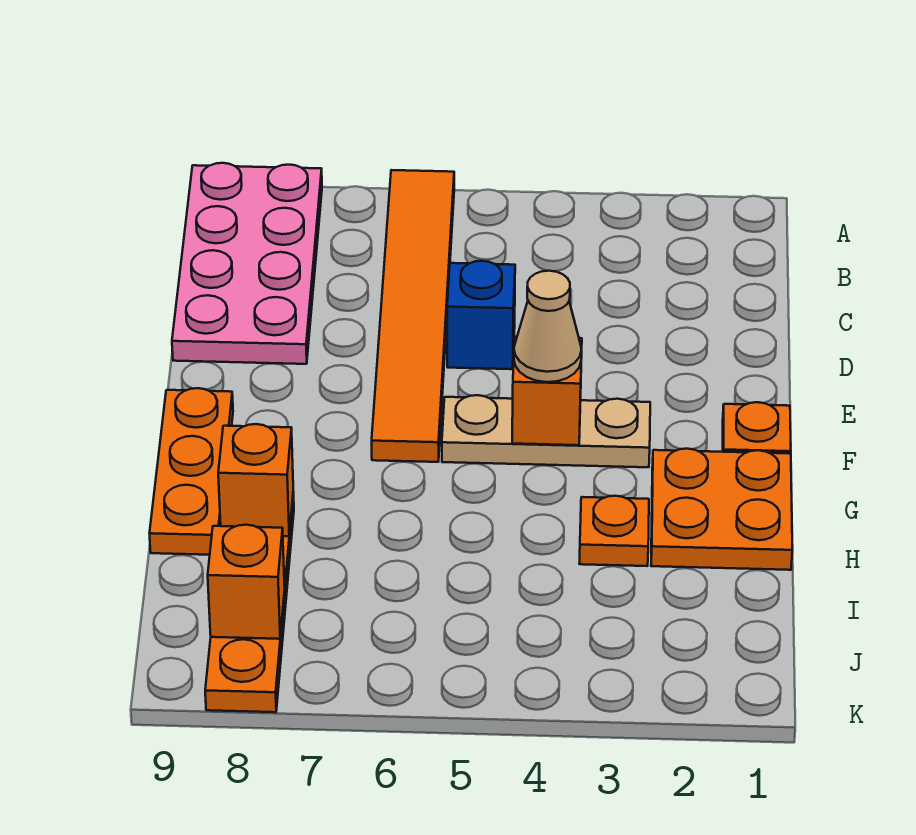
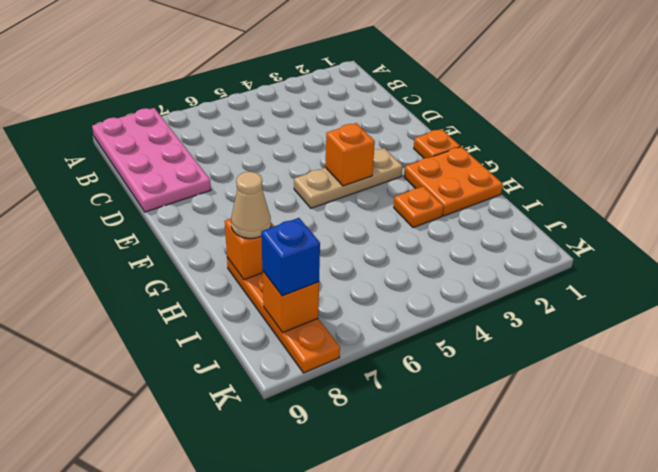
orange tile A6:F6 level 1 -> none
blue brick D5 level 1 -> blue brick J8 level 3
tan cone F4 level 3 -> tan cone H8 level 3
orange plate F9:H9 level 1 -> none

